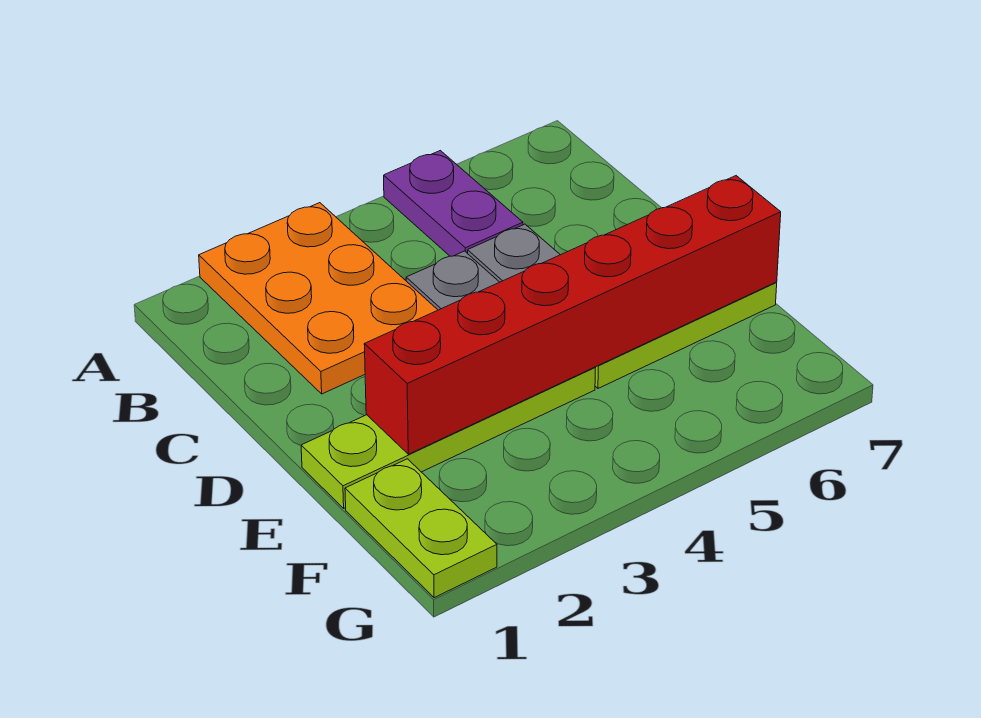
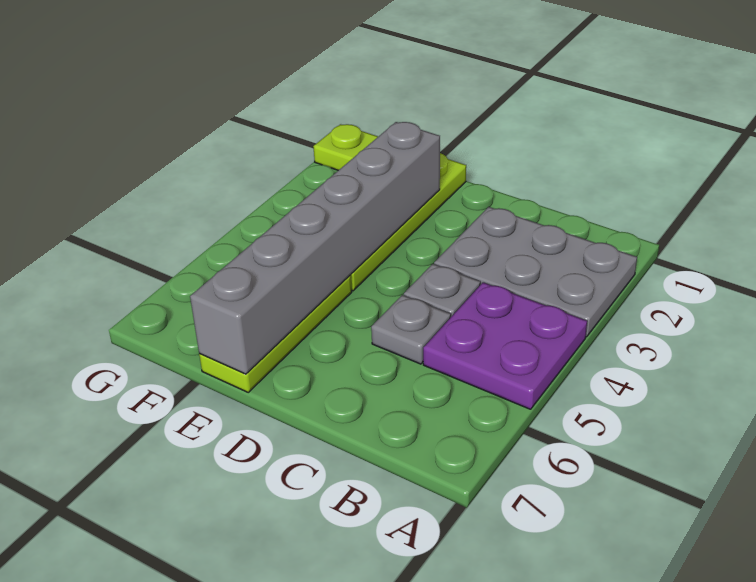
orange plate A2:C3 level 1 -> grey plate A2:C3 level 1
purple plate A5:B5 level 1 -> purple plate A4:B5 level 1
red brick E2:E7 level 2 -> grey brick E2:E7 level 2

